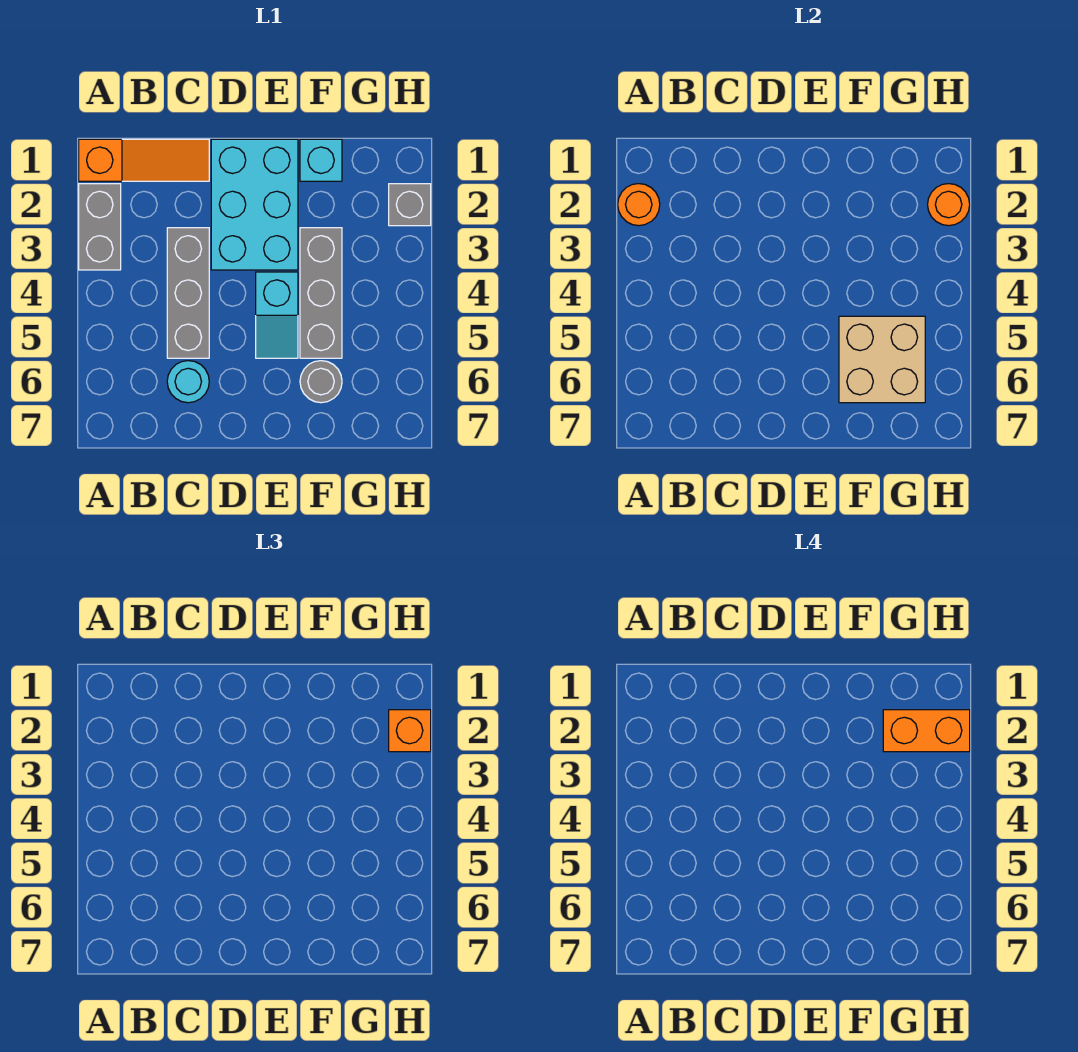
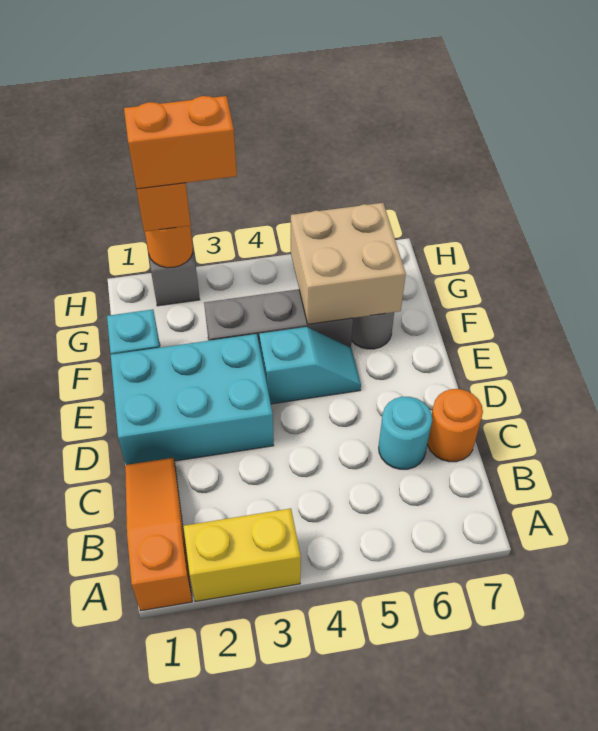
grey brick A2:A3 level 1 -> yellow brick A2:A3 level 1
orange round brick A2 level 2 -> orange round brick C7 level 1
grey brick C3:C5 level 1 -> none
orange brick G2:H2 level 4 -> orange brick H2:H3 level 4

